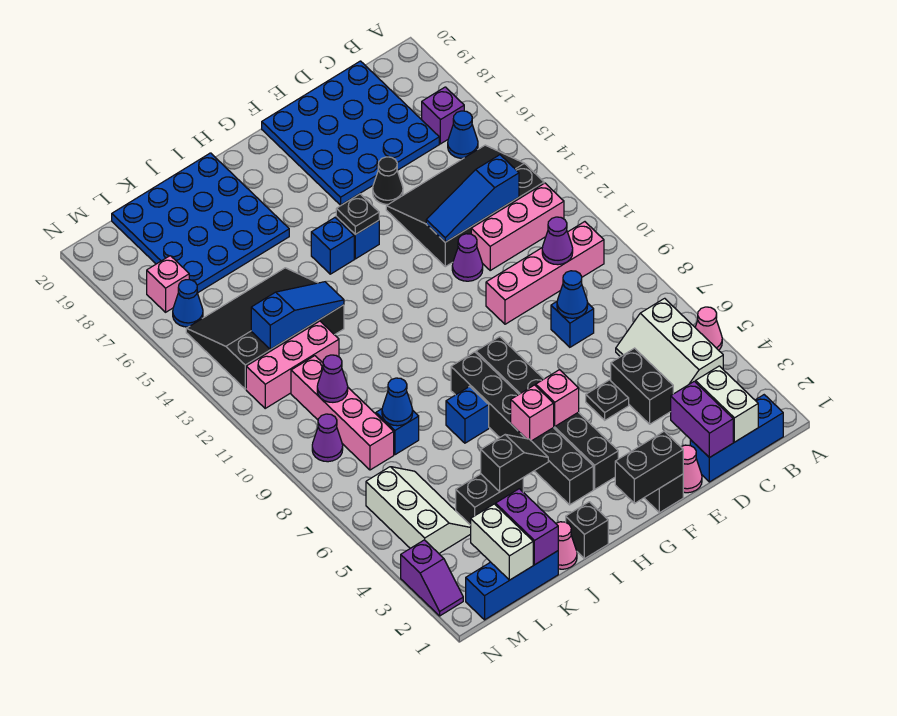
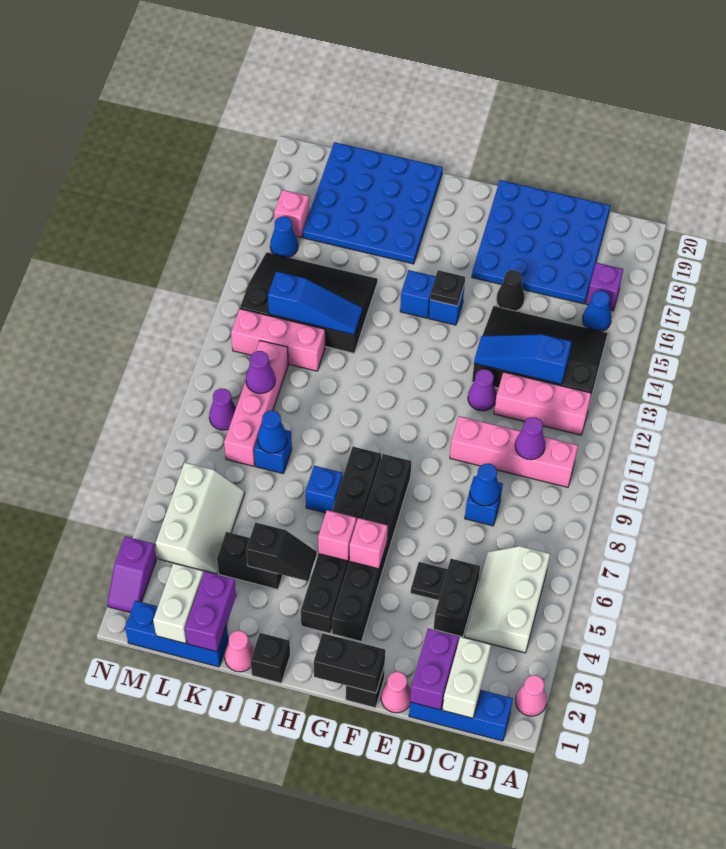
pink cone A5 level 1 -> pink cone A2 level 1

